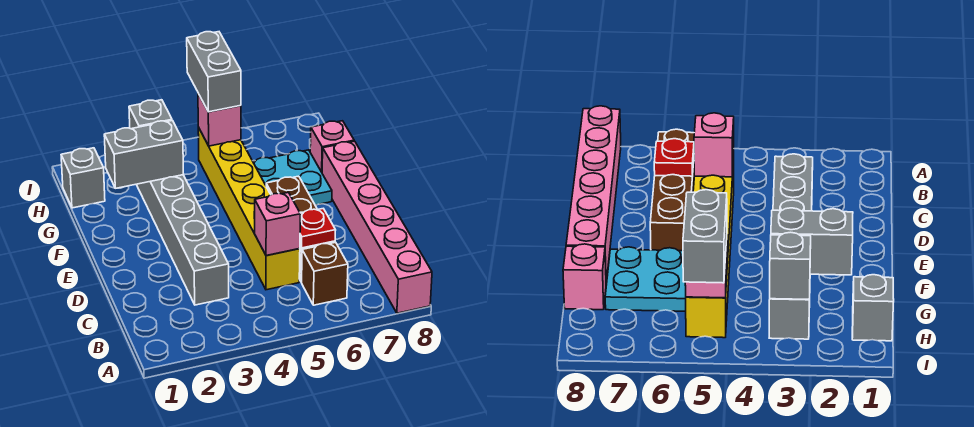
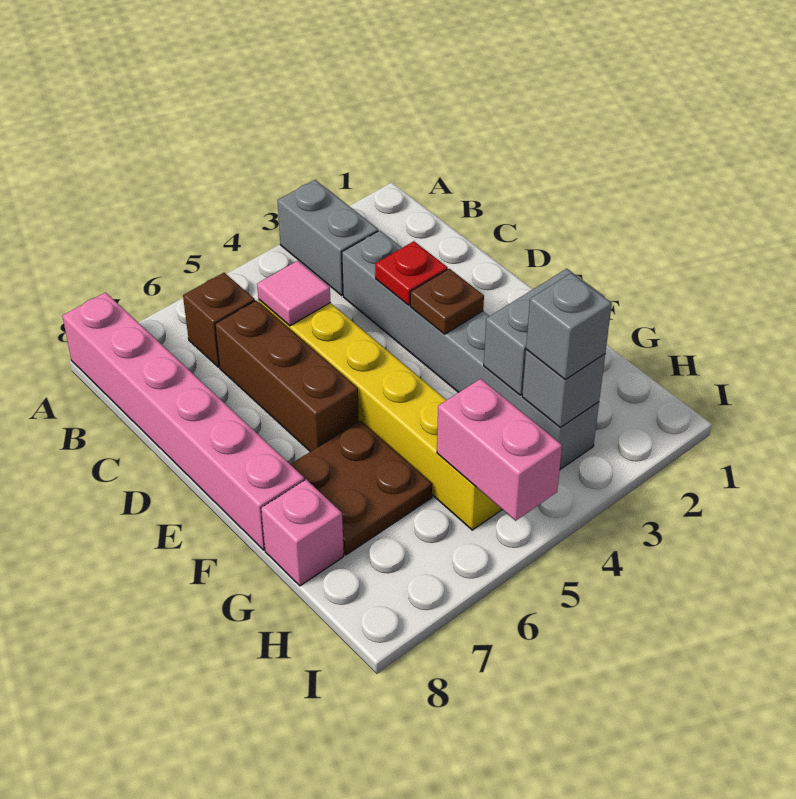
pink brick C5 level 2 -> pink tile C5 level 2
red plate C6 level 2 -> red plate D3 level 2
none -> brown plate E3 level 2
cyan plate F6:G7 level 1 -> brown plate F6:G7 level 1
grey brick H1 level 1 -> grey brick H3 level 3
pink brick H5 level 2 -> pink brick H5:I5 level 2
grey brick H5:I5 level 3 -> grey brick A3:B3 level 1

